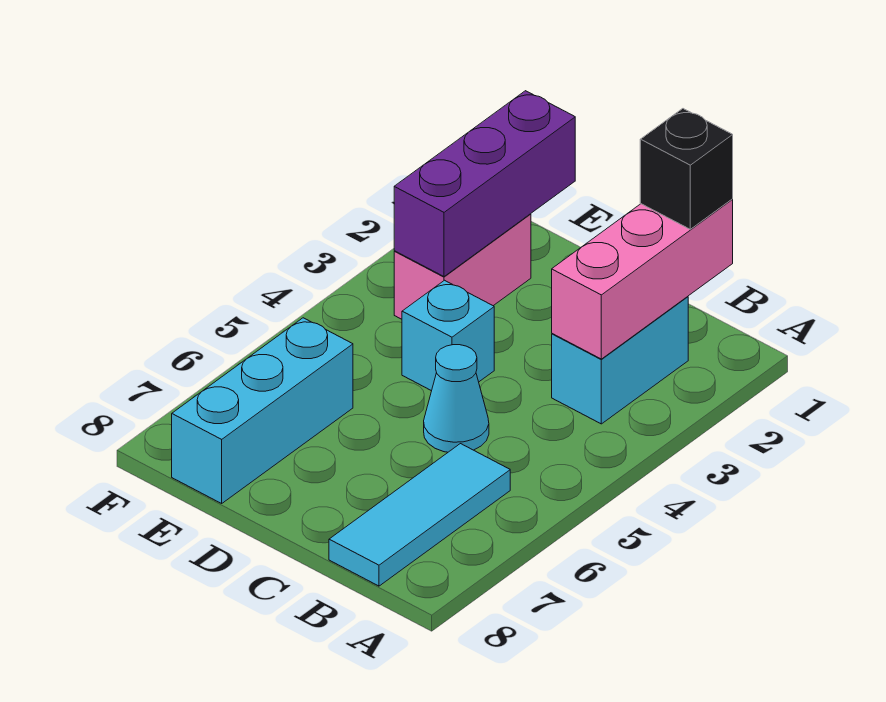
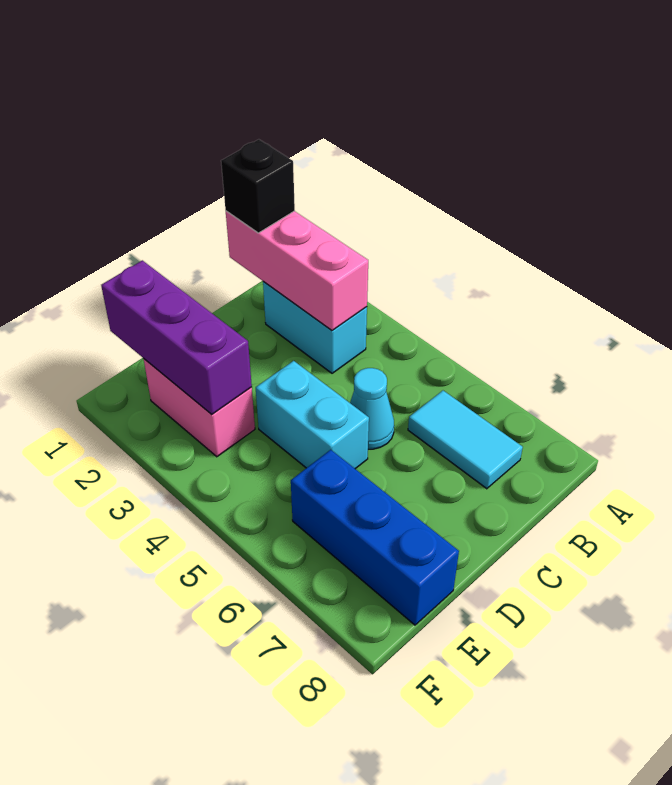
cyan tile B6:B8 level 1 -> cyan tile B6:B7 level 1
cyan brick D4 level 1 -> cyan brick D4:D5 level 1
cyan brick E6:E8 level 1 -> blue brick E6:E8 level 1

